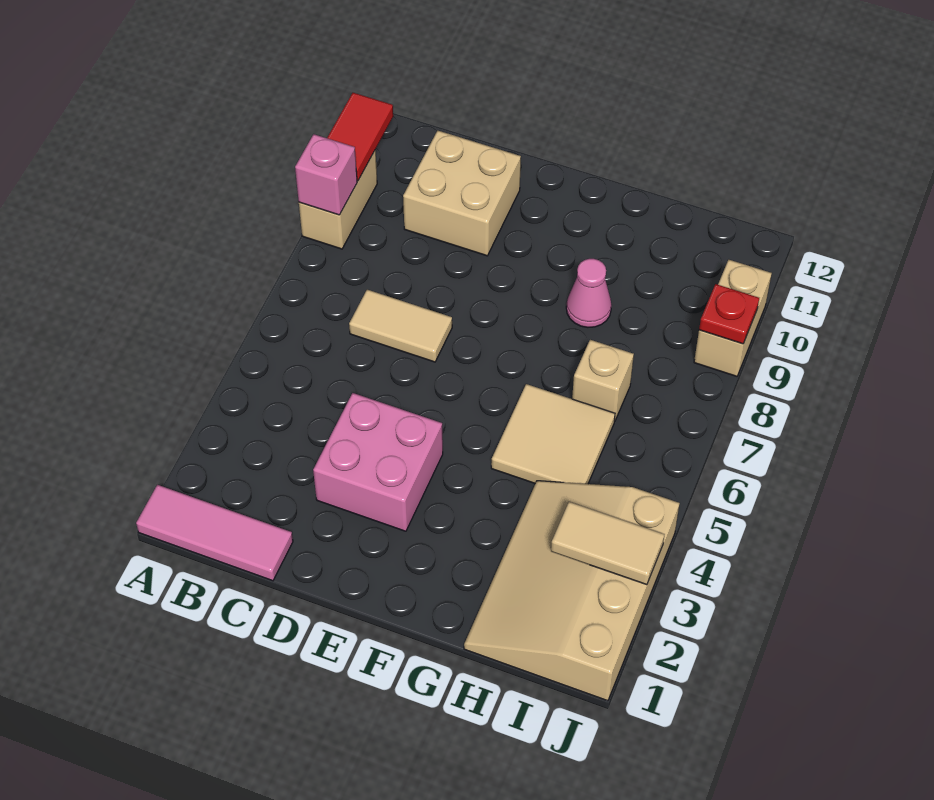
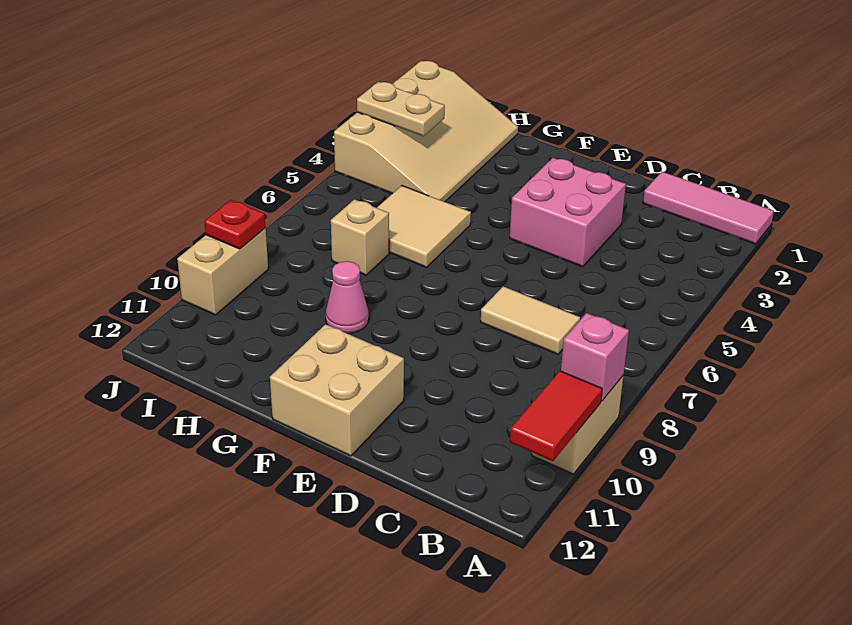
tan brick C10:D11 level 1 -> tan brick E11:F12 level 1
tan tile I3:J3 level 2 -> tan plate I3:J3 level 2

